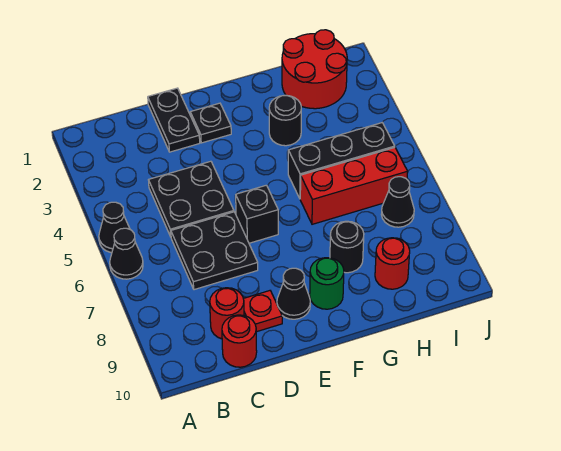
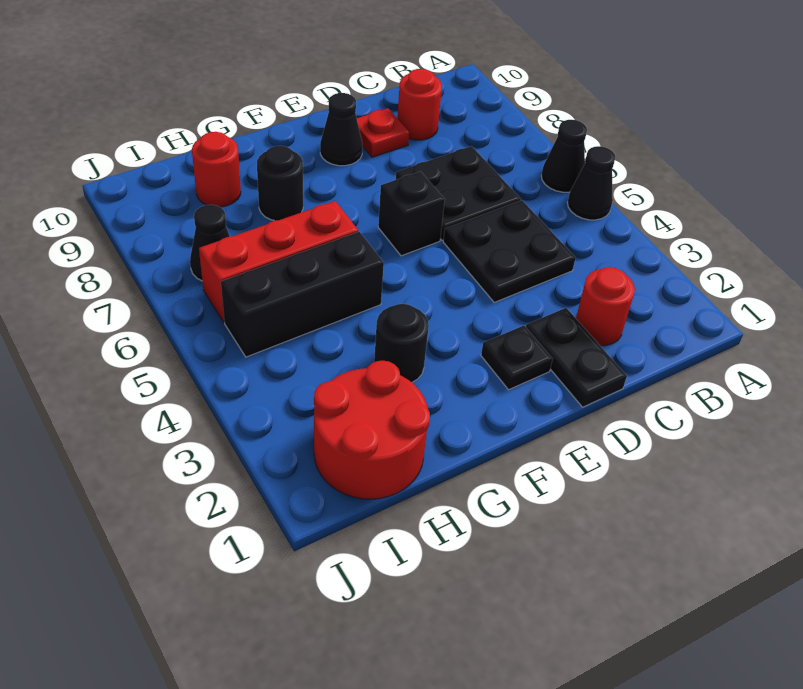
red round brick C10 level 1 -> red round brick C2 level 1
green round brick F9 level 1 -> none

